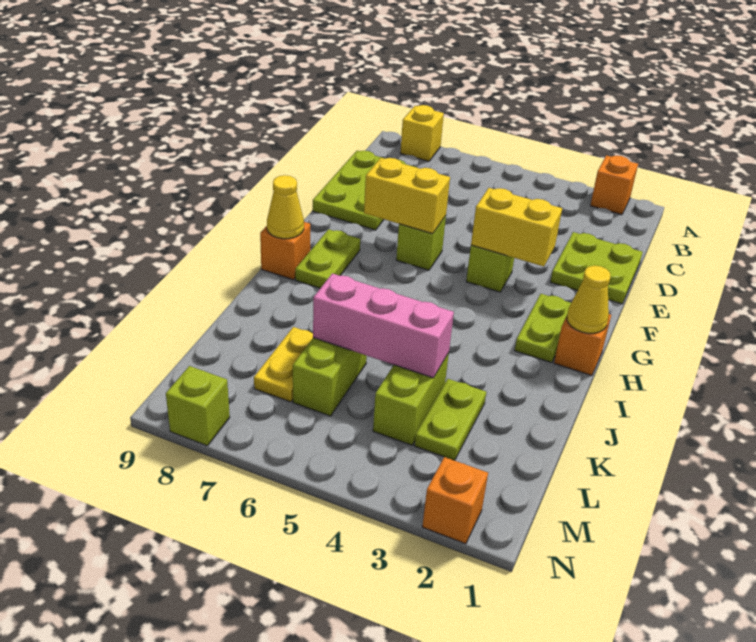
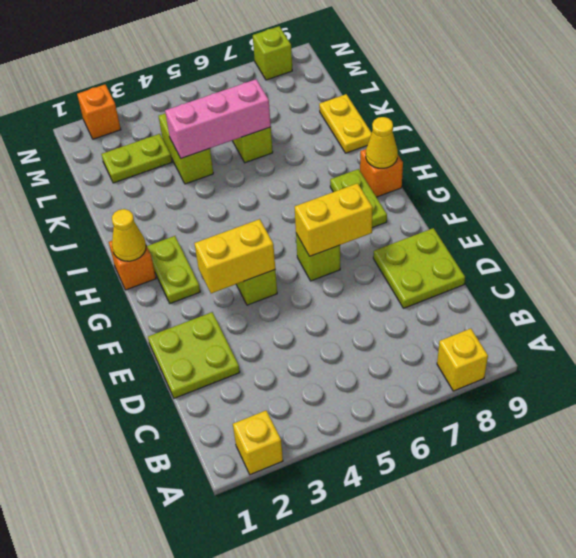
orange brick A2 level 1 -> yellow brick A2 level 1
lime plate C8:E9 level 1 -> lime plate D8:E9 level 1
lime plate K3:L3 level 1 -> lime plate L2:L3 level 1
yellow plate K7:L7 level 1 -> yellow plate J9:K9 level 1

